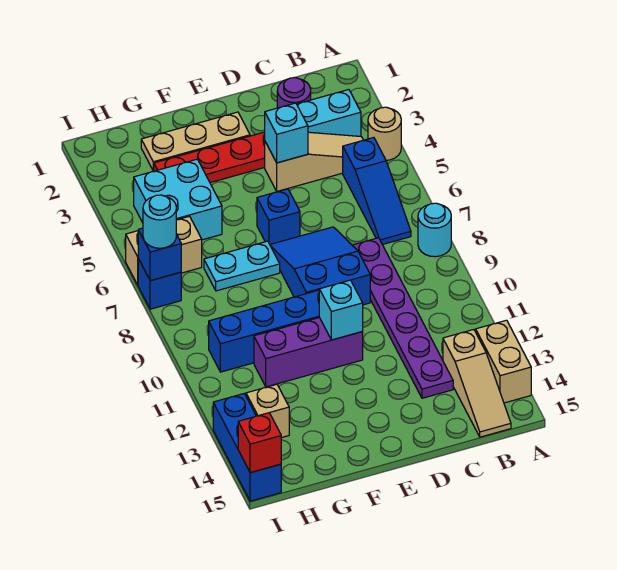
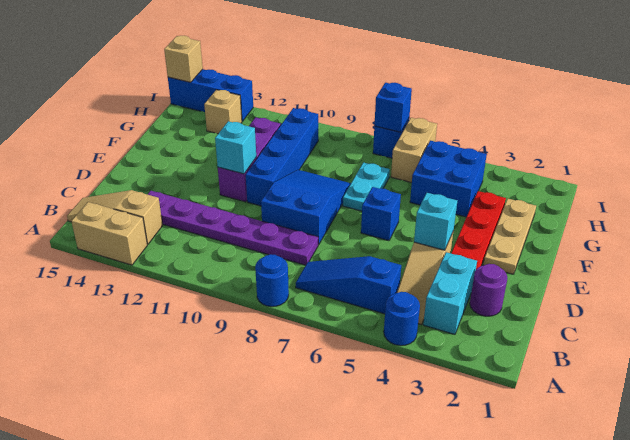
tan round brick A4 level 1 -> blue round brick A4 level 1
cyan round brick A8 level 1 -> blue round brick A8 level 1
blue slope D7:E9 level 1 top 9 -> blue slope D8:F9 level 1 top D
cyan brick G4:H5 level 1 -> blue brick G4:H5 level 1
cyan round brick I7 level 3 -> none
red brick I15 level 2 -> tan brick I15 level 2

